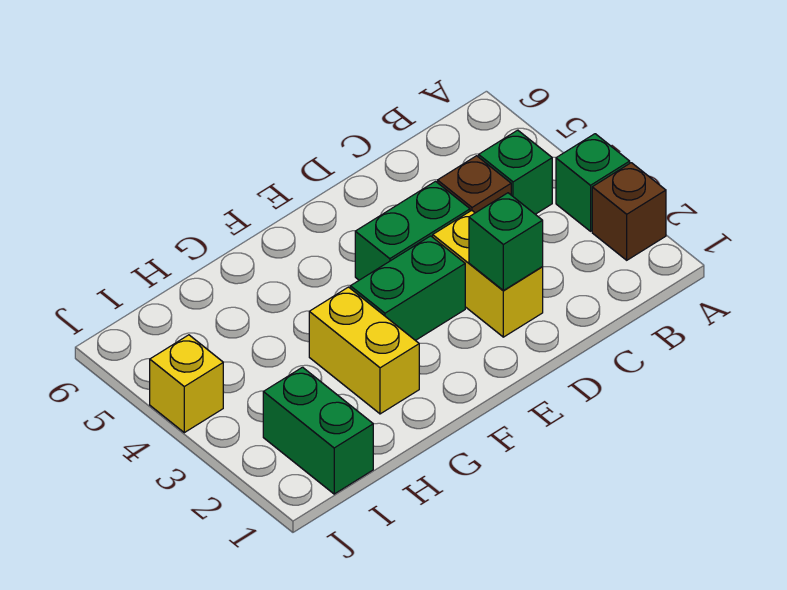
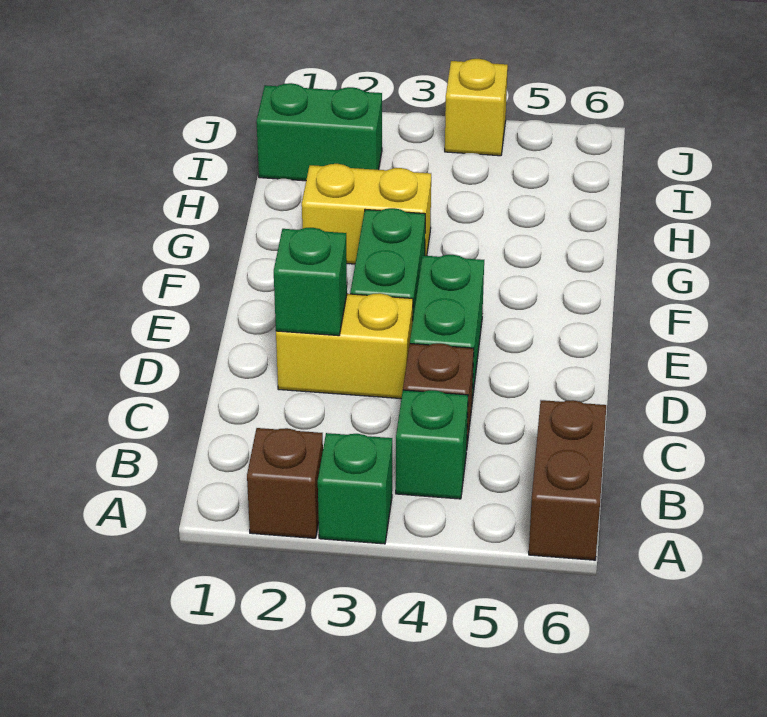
none -> brown brick A6:B6 level 1

